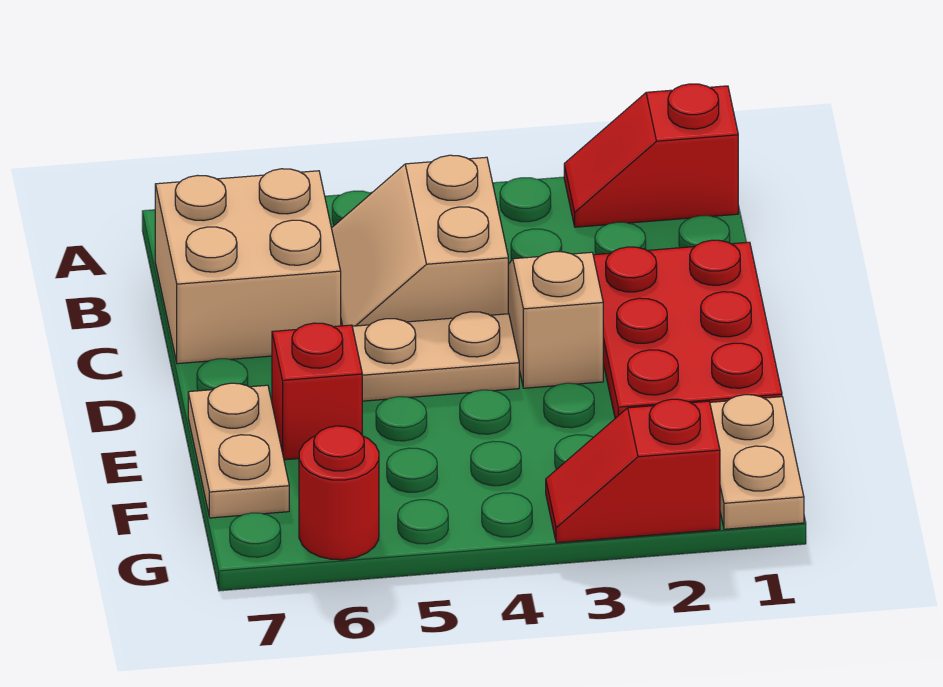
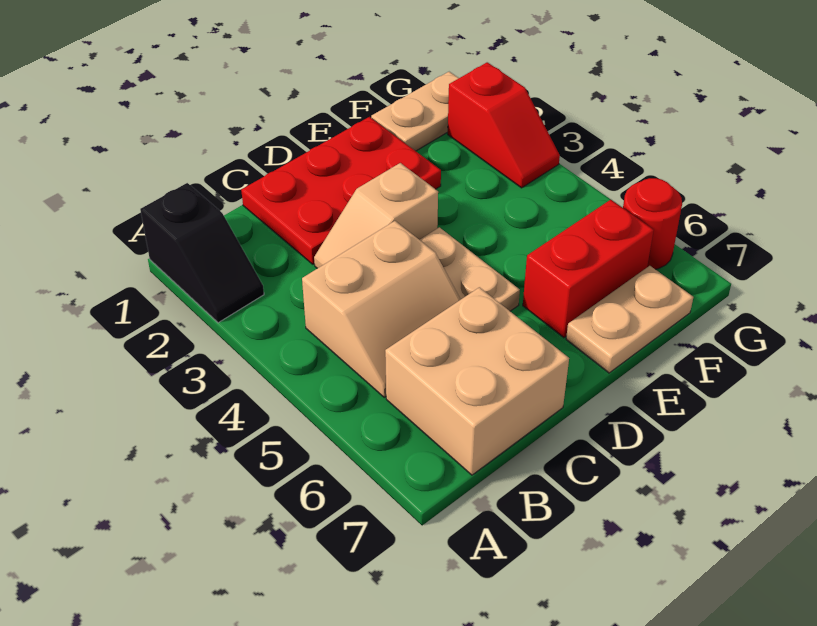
red slope A1:A2 level 1 top 1 -> black slope A1:A2 level 1 top 1
red brick E6 level 1 -> red brick E6:F6 level 1

